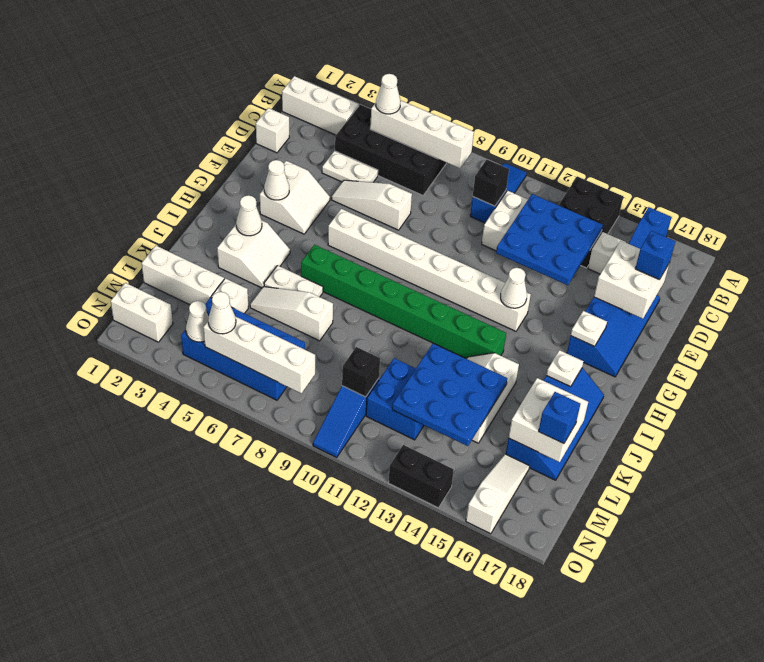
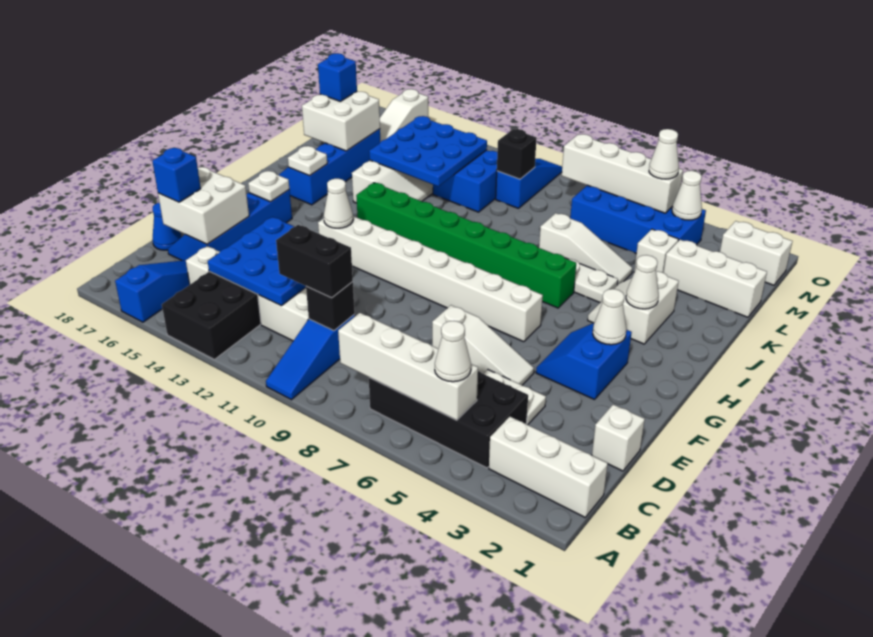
none -> blue cone D18 level 1
white slope F3:G4 level 1 top 3 -> blue slope F3:G4 level 1 top 3
black brick O13:O14 level 1 -> black brick C10:C11 level 3

